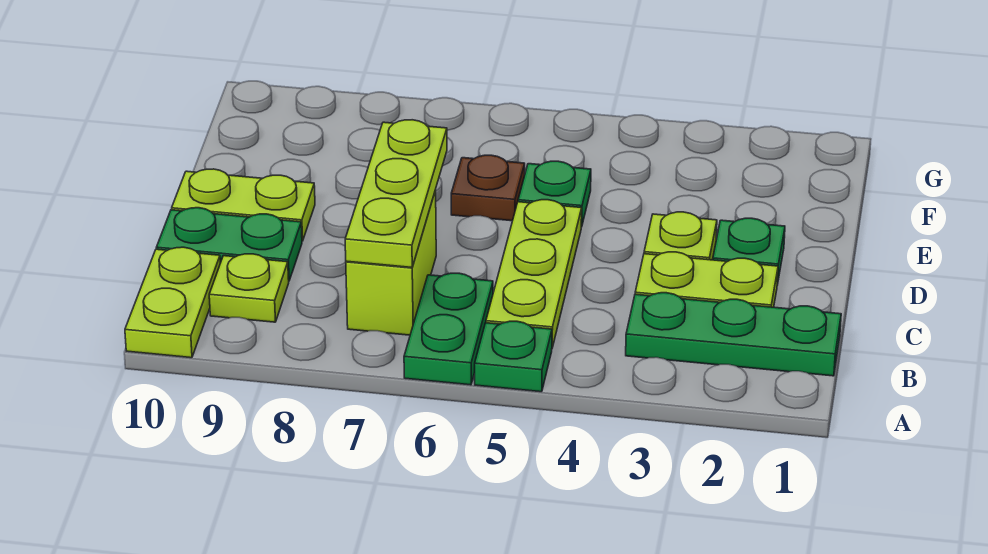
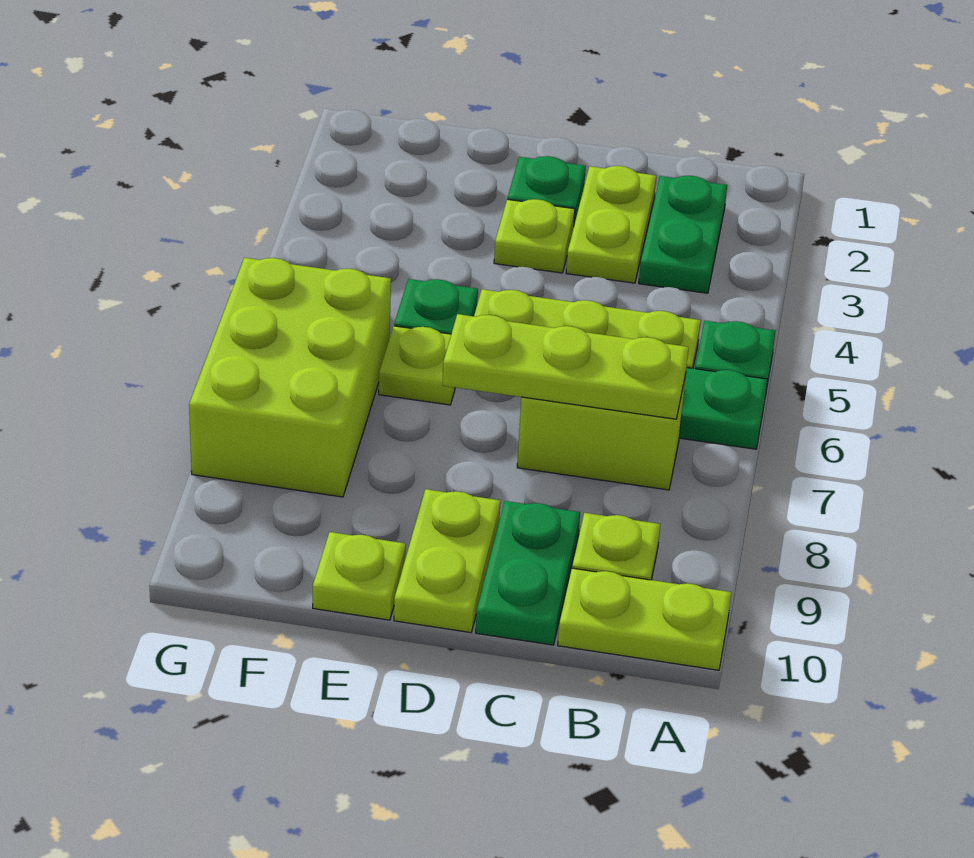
green plate B1:B3 level 1 -> green plate B2:B3 level 1
brown plate E6 level 1 -> lime plate E6 level 1
none -> lime plate E10 level 1
none -> lime brick F6:G8 level 1

